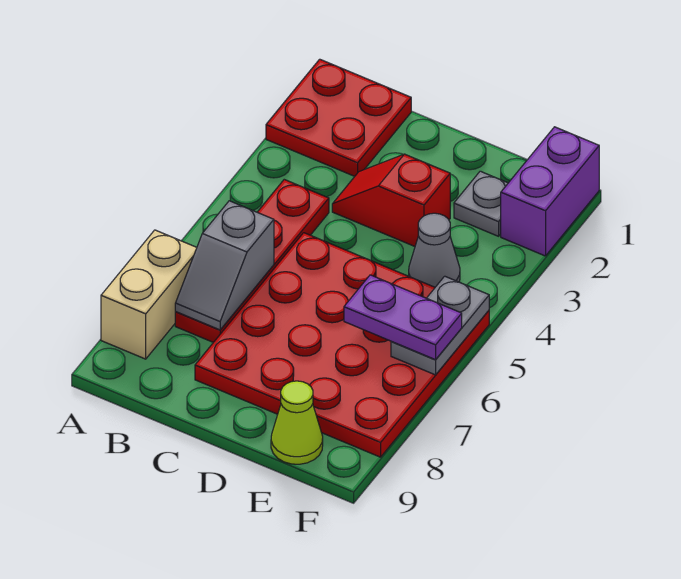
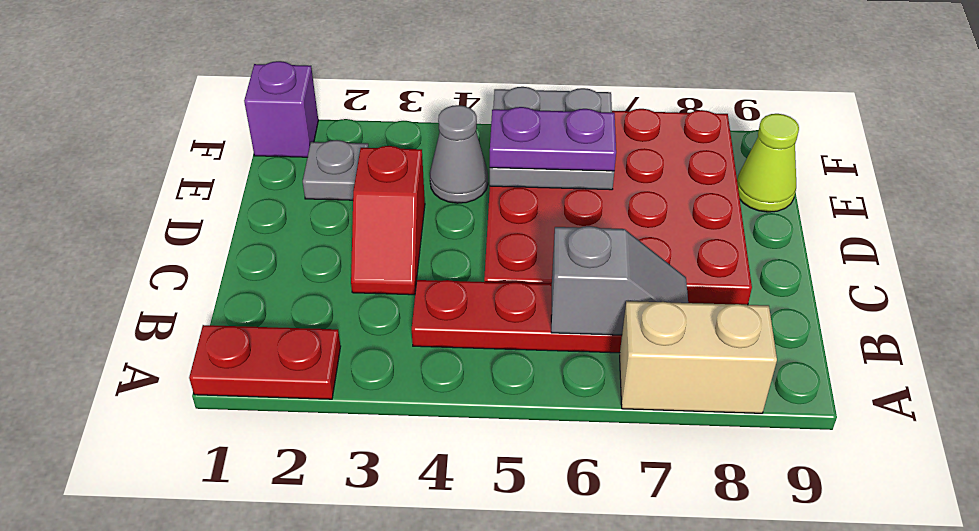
red plate A1:B2 level 1 -> red plate A1:A2 level 1
purple plate E6:F6 level 3 -> purple plate E5:E6 level 3
purple brick F1:F2 level 1 -> purple brick F1 level 1
grey plate F5:F6 level 2 -> grey plate E5:F6 level 2

